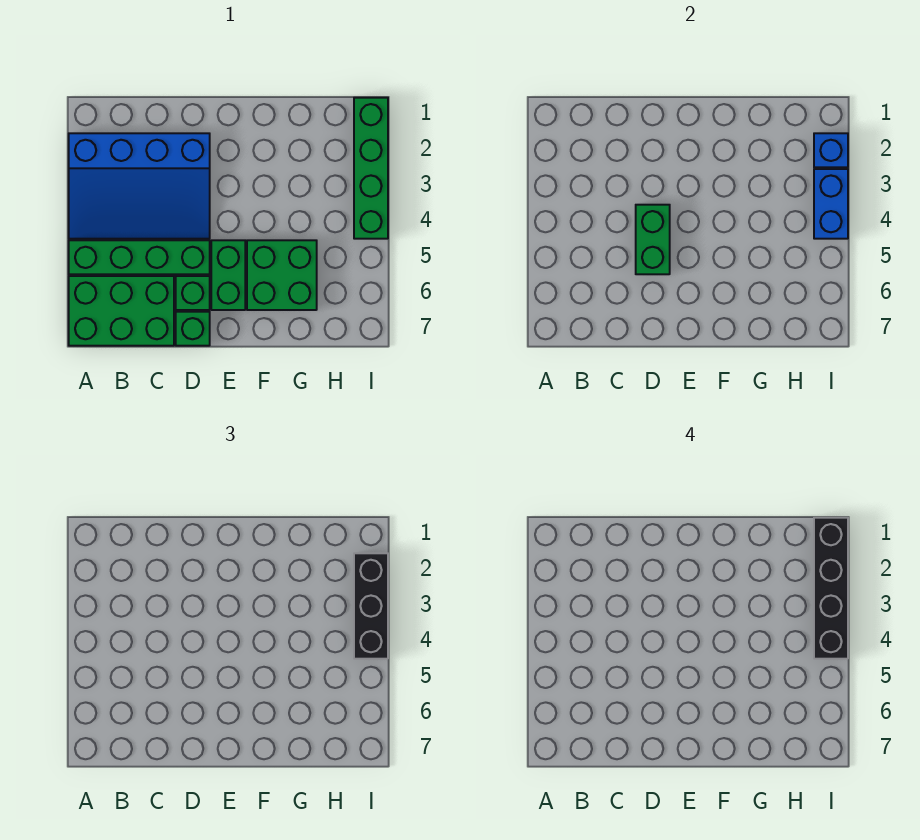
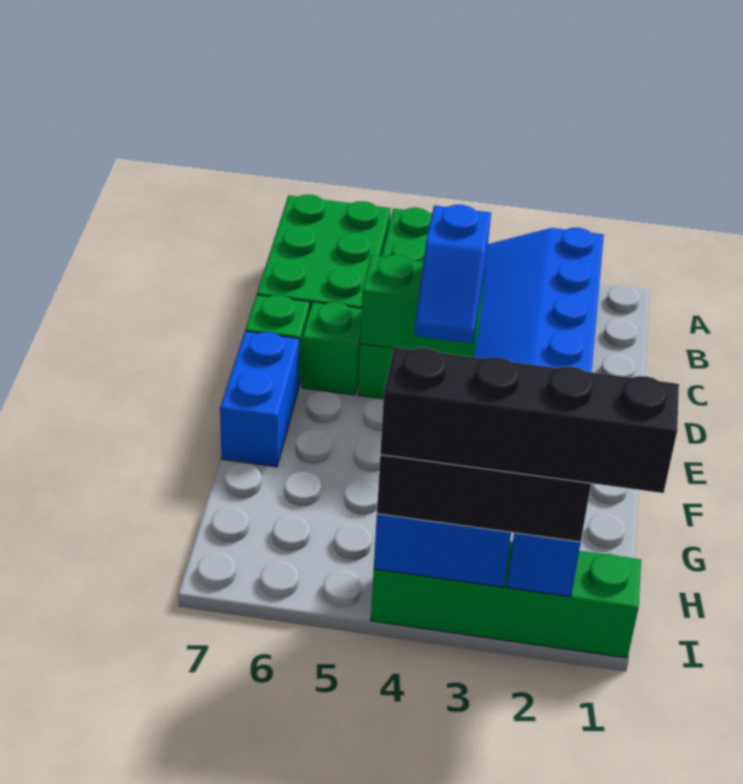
none -> blue slope D4:E4 level 3 top D
green brick E5:E6 level 1 -> none
none -> blue brick E7:F7 level 1
green brick F5:G6 level 1 -> none

